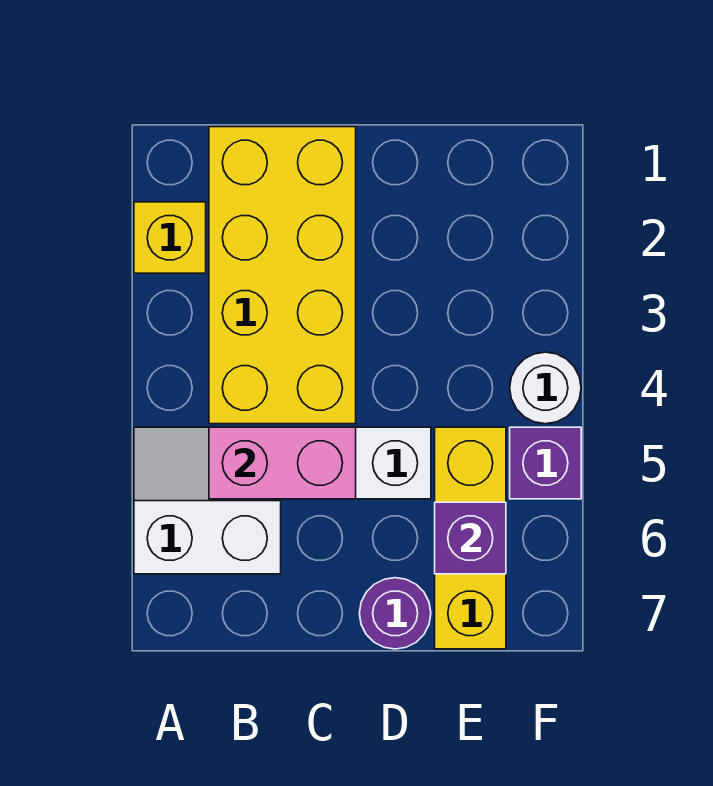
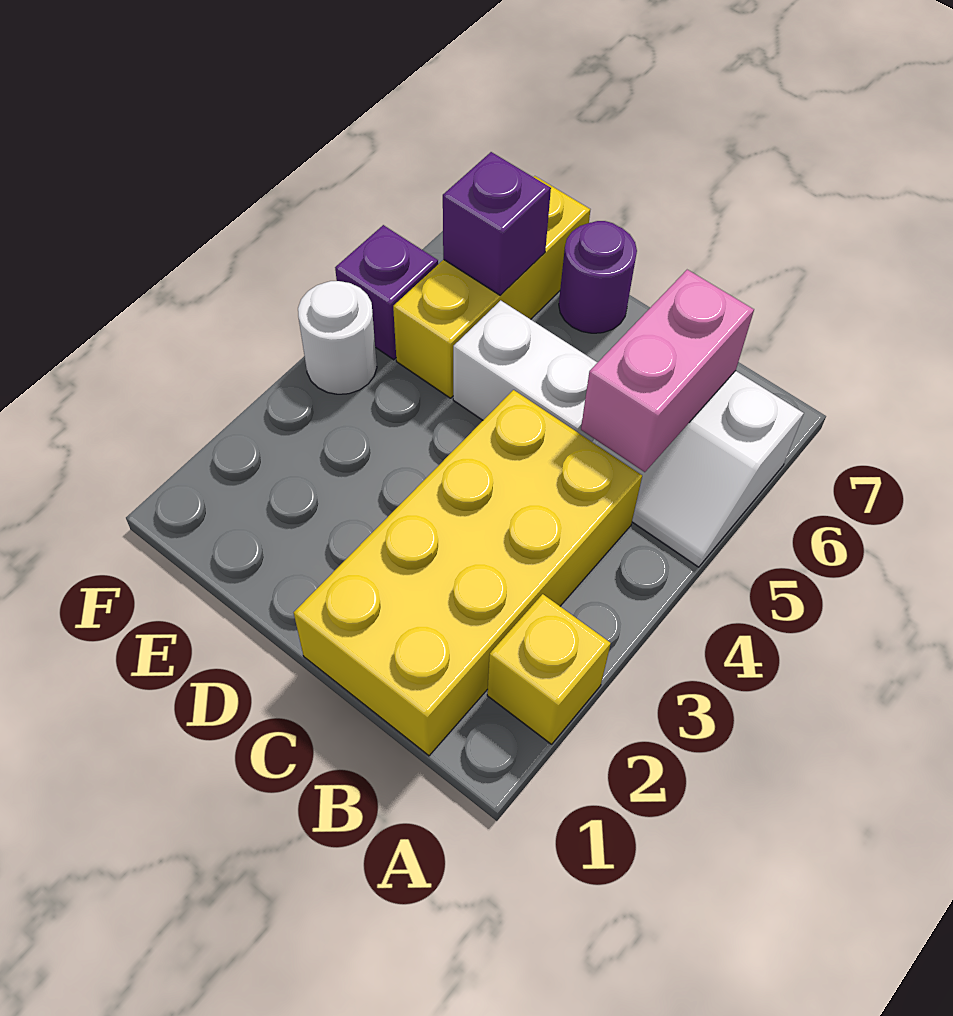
pink brick B5:C5 level 2 -> pink brick B5:B6 level 2

